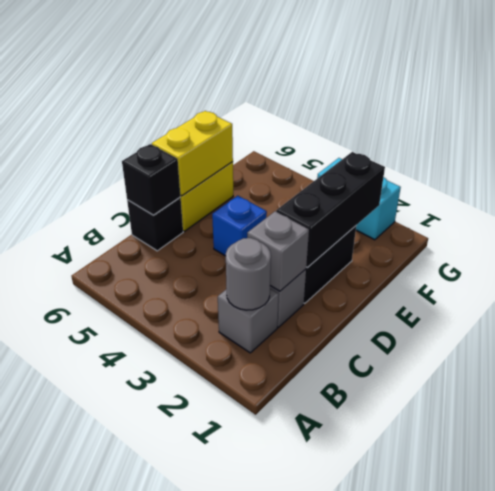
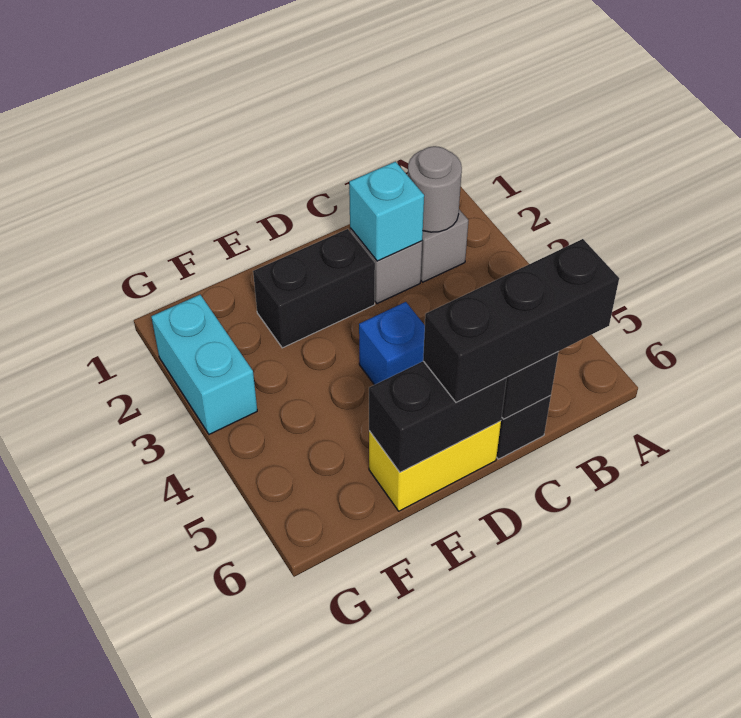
grey brick C2 level 2 -> cyan brick C2 level 2
black brick D2:F2 level 2 -> black brick B6:D6 level 3
yellow brick D6:E6 level 2 -> black brick D6:E6 level 2

